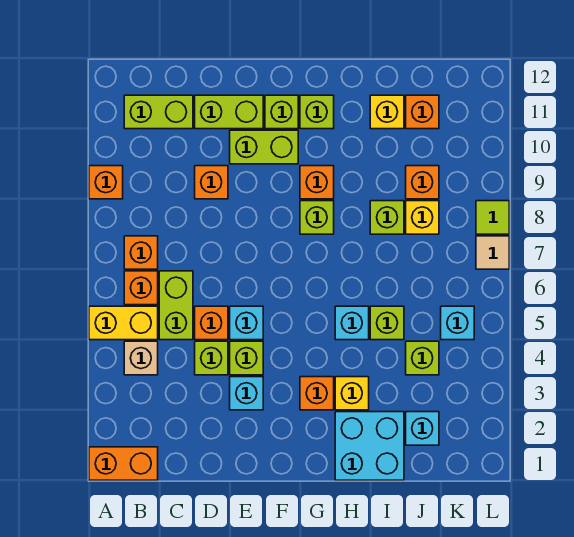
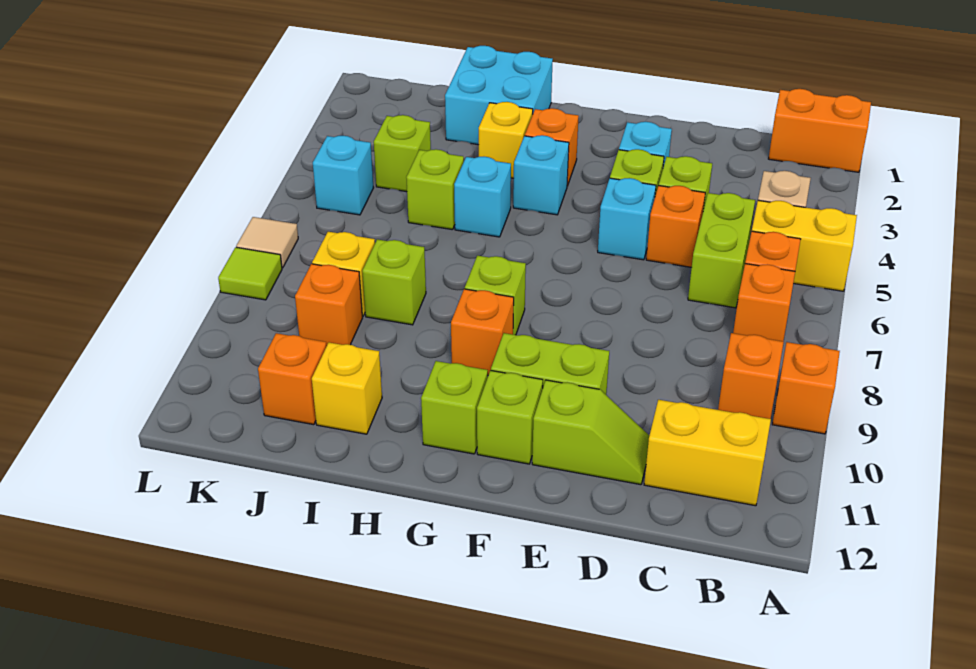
lime brick B11:C11 level 1 -> yellow brick B11:C11 level 1
orange brick D9 level 1 -> orange brick B9 level 1
lime brick D11:E11 level 1 -> lime slope D11:E11 level 1 top E
cyan brick J2 level 1 -> cyan brick G4 level 1

